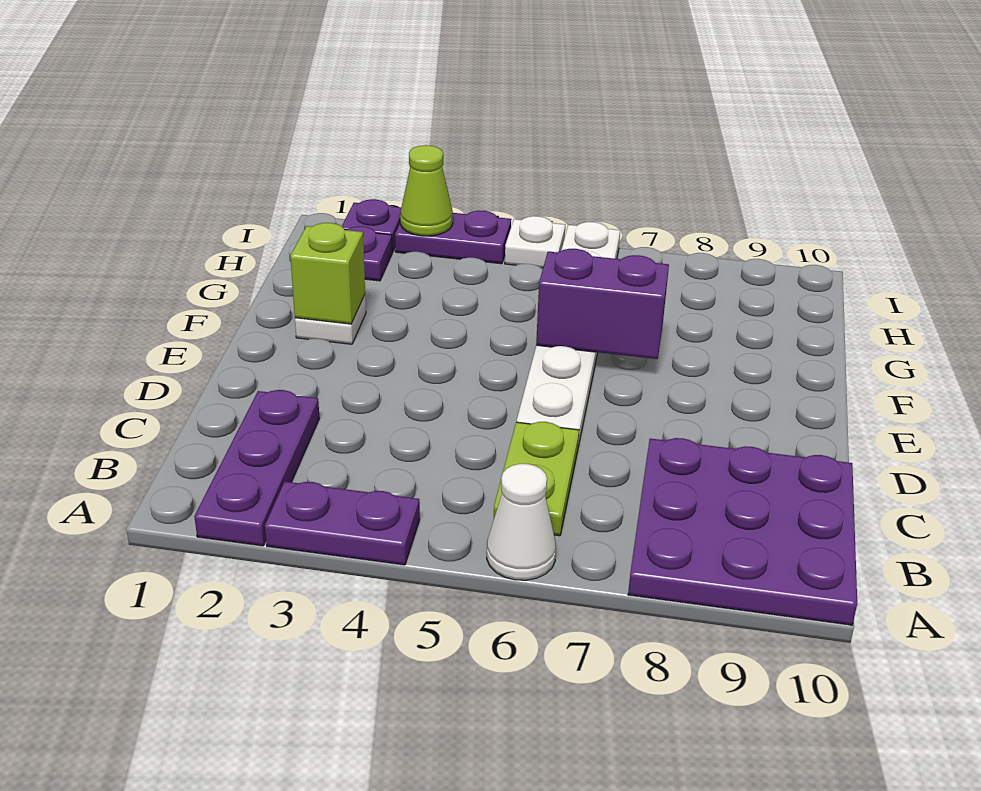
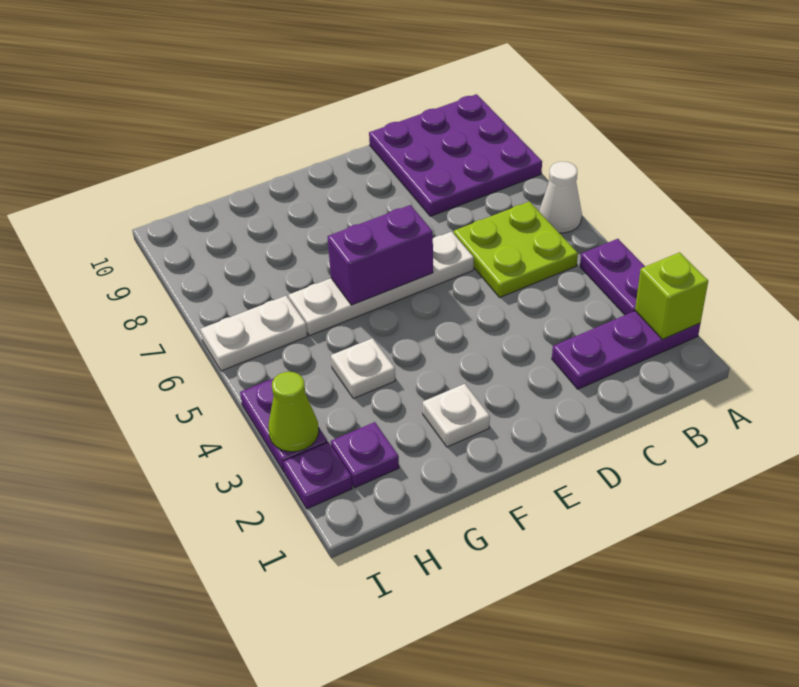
lime plate B6:C6 level 1 -> lime plate B5:C6 level 1
lime brick F2 level 2 -> lime brick A2 level 2
purple brick F6:F7 level 2 -> purple brick E6:F6 level 2
white plate I5 level 1 -> white plate G4 level 1

